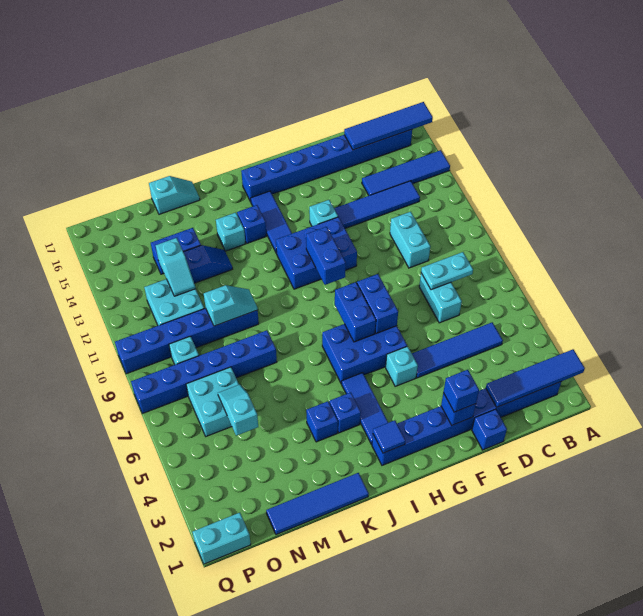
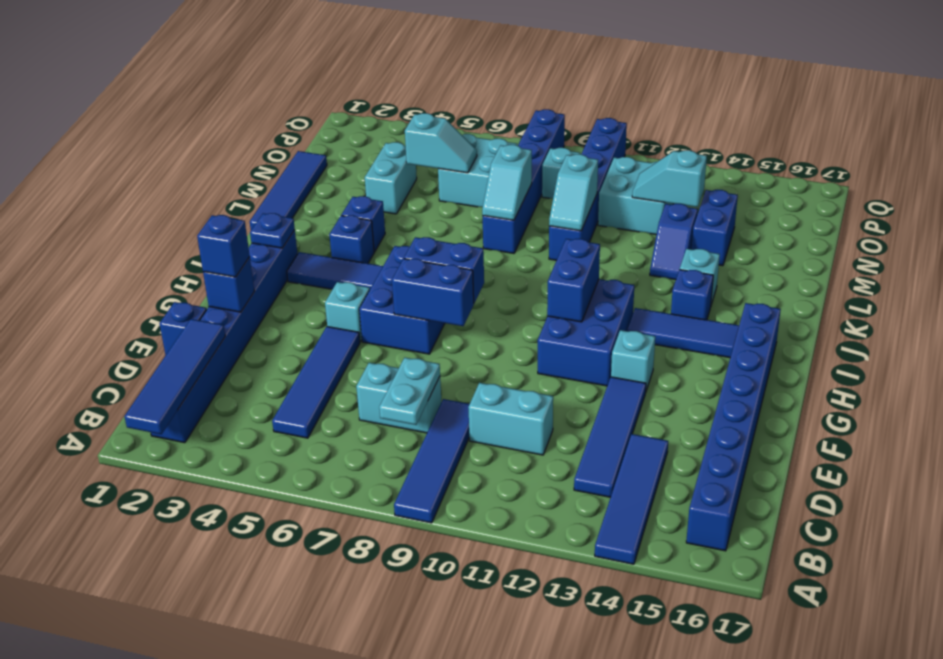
blue tile A16:D16 level 2 -> blue tile A9:D9 level 1
blue brick H10:H11 level 2 -> blue brick H11:I11 level 2
blue tile I2 level 2 -> blue plate I2 level 2
cyan slope L17:M17 level 1 top M -> cyan slope L8:M8 level 2 top M
cyan brick P1:Q1 level 1 -> cyan brick M4:N4 level 1

